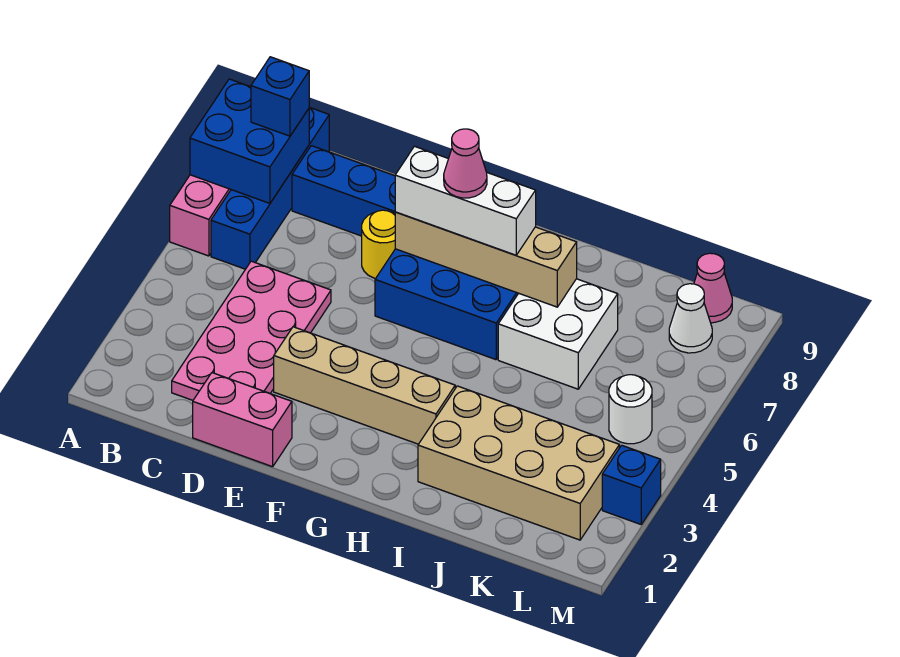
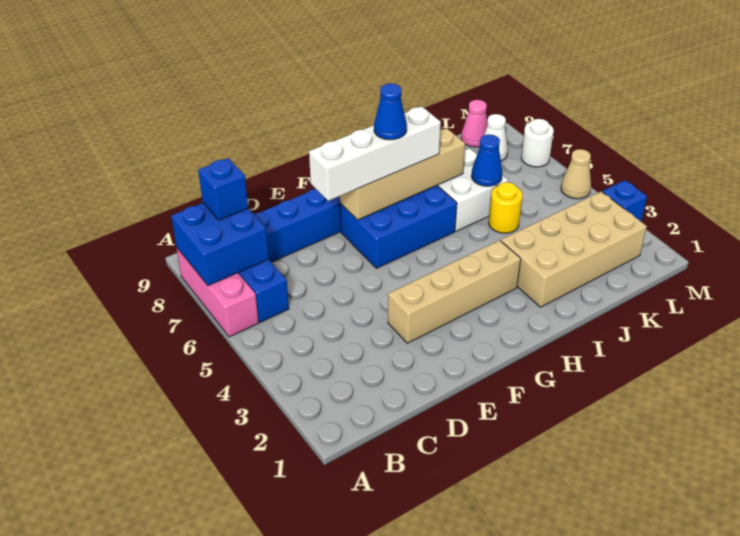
pink plate C2:D5 level 1 -> none
pink brick D1:E1 level 1 -> none
yellow round brick E7 level 1 -> yellow round brick J5 level 1
white brick F7:H7 level 3 -> white brick E7:H7 level 3
pink cone G7 level 4 -> blue cone G7 level 4
none -> blue cone J6 level 2
white round brick L5 level 1 -> white round brick M7 level 1
none -> tan cone M5 level 1

